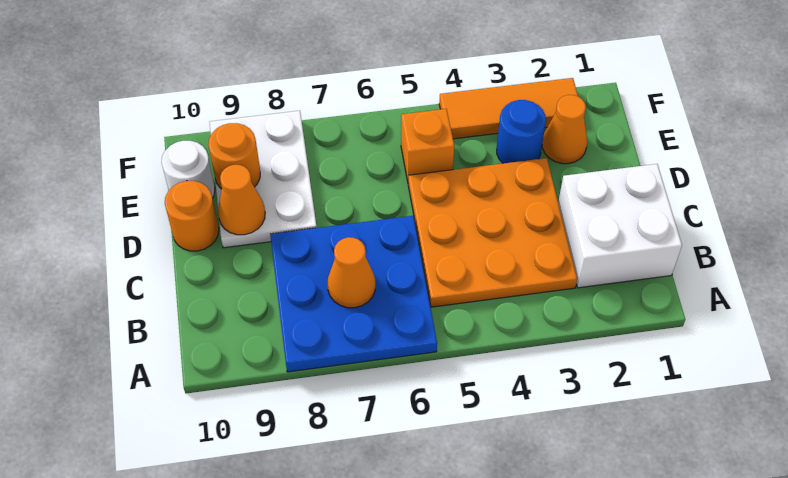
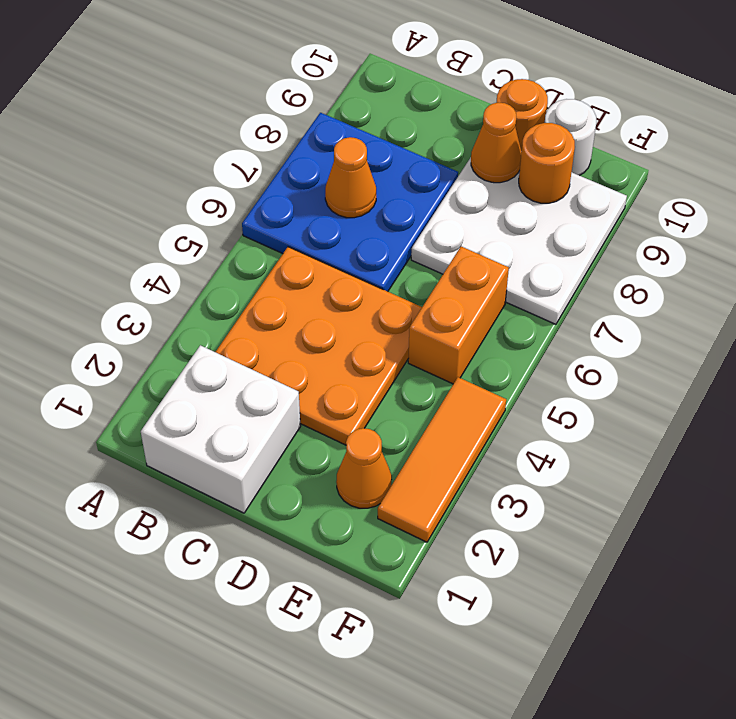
white plate D8:F9 level 1 -> white plate D7:F9 level 1
blue round brick E3 level 1 -> none
orange brick E5 level 1 -> orange brick E5:E6 level 1

